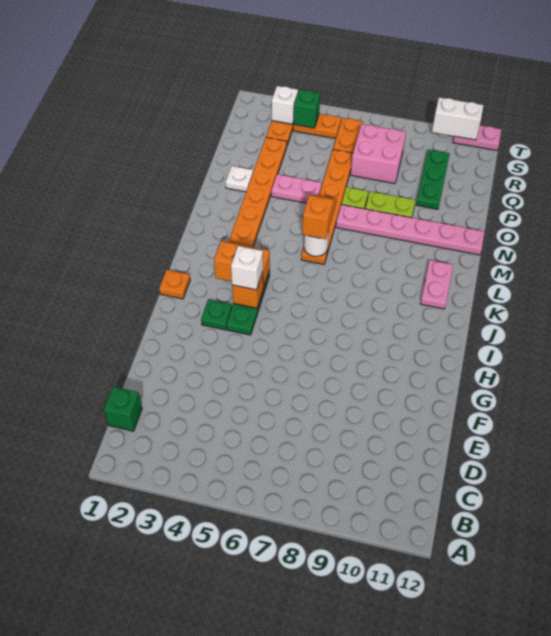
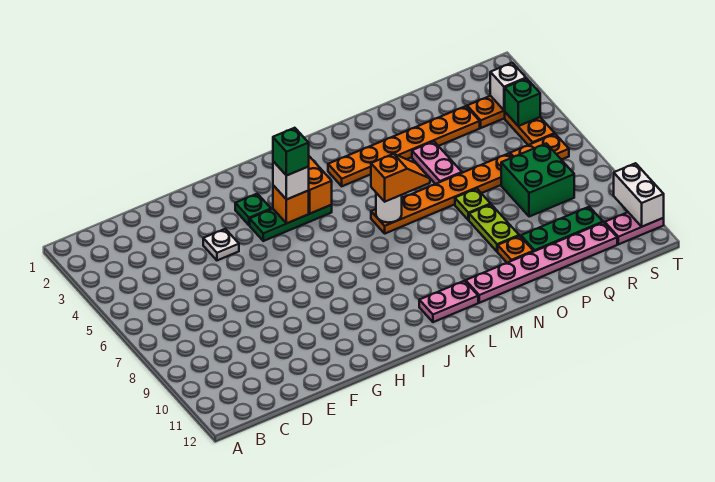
green brick C1 level 1 -> green brick I4 level 4
orange plate I1 level 1 -> orange plate O10 level 1
pink plate N7:N12 level 1 -> pink plate M11:R11 level 1
white plate O2 level 1 -> white plate F4 level 1
pink brick Q7:R8 level 1 -> green brick Q7:R8 level 1
pink plate T11:T12 level 1 -> pink plate S11:T11 level 1

